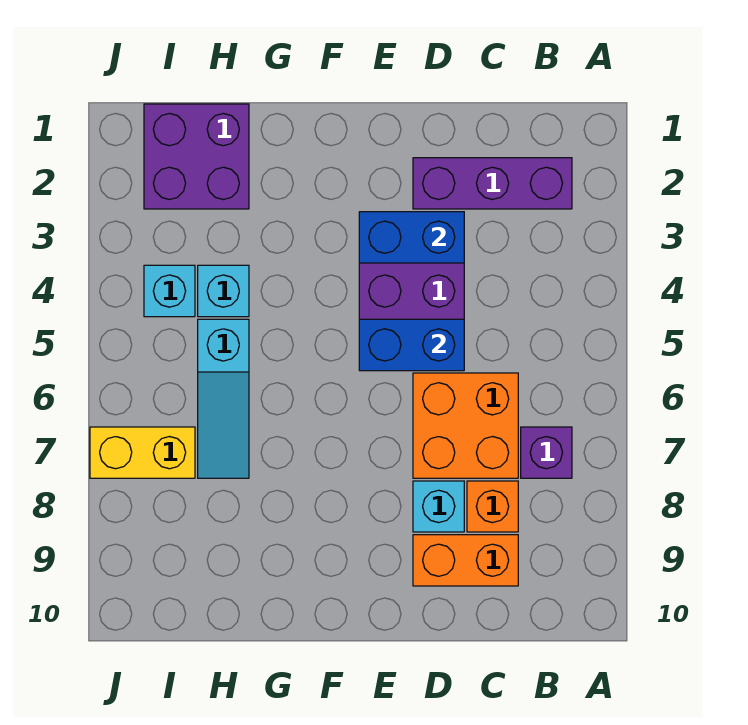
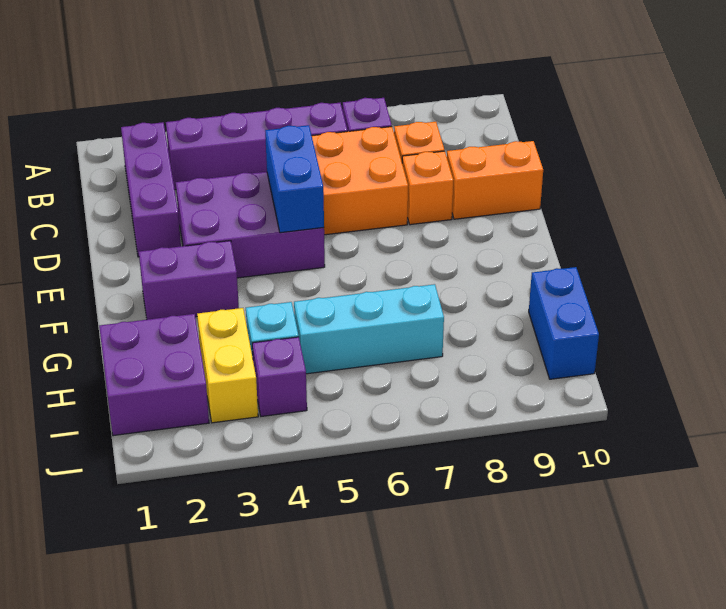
none -> purple brick B3:B6 level 1
orange brick C9:D9 level 1 -> orange brick D9:D10 level 1
blue brick D3:E3 level 2 -> blue brick H10:I10 level 1
cyan brick D8 level 1 -> orange brick D8 level 1
none -> purple brick F2:F3 level 1
cyan slope H5:H7 level 1 top 5 -> cyan brick H5:H7 level 1
cyan brick I4 level 1 -> purple brick I4 level 1
yellow brick I7:J7 level 1 -> yellow brick H3:I3 level 1

